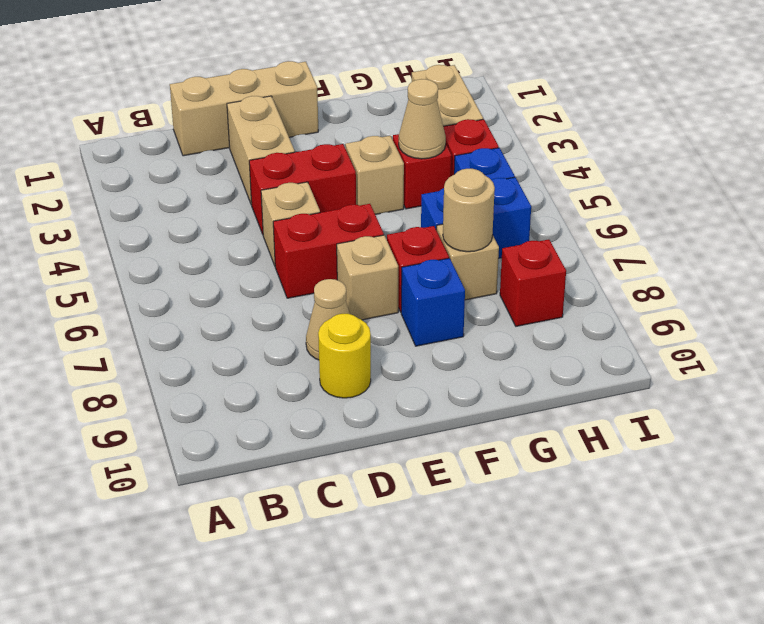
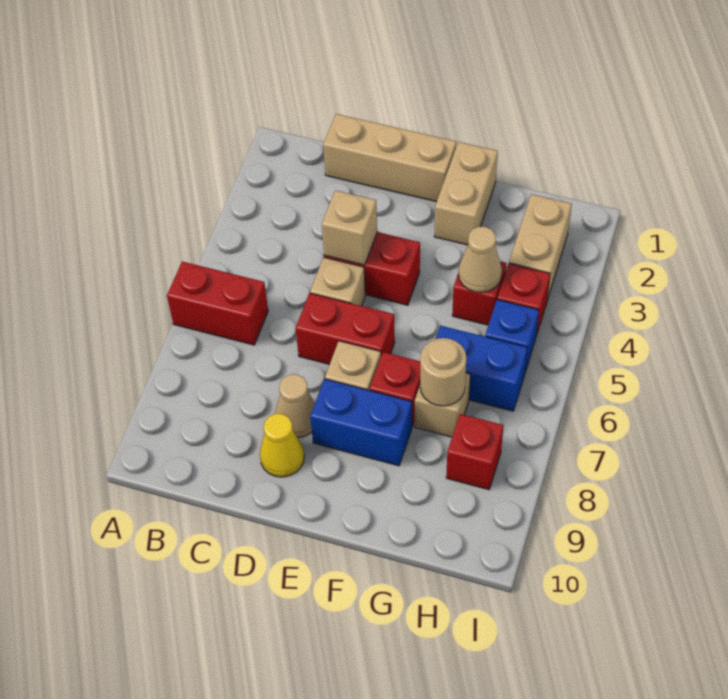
none -> red brick A6:B6 level 1
tan brick D2:D3 level 1 -> tan brick F1:F2 level 1
yellow round brick D9 level 1 -> yellow cone D9 level 1
tan brick F4 level 1 -> tan brick D4 level 2
blue brick F8 level 1 -> blue brick E8:F8 level 1

